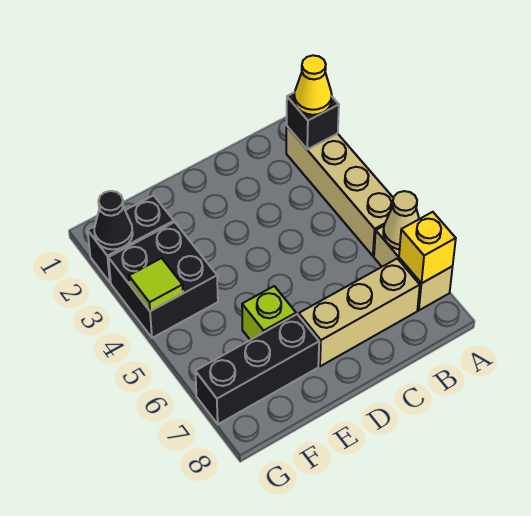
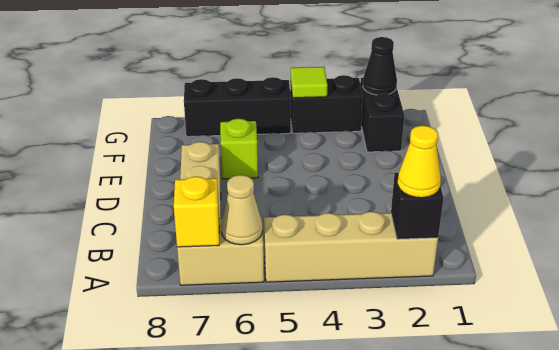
black brick E7:G7 level 1 -> black brick G5:G7 level 1
black brick F3:G4 level 1 -> black brick G3:G4 level 1

